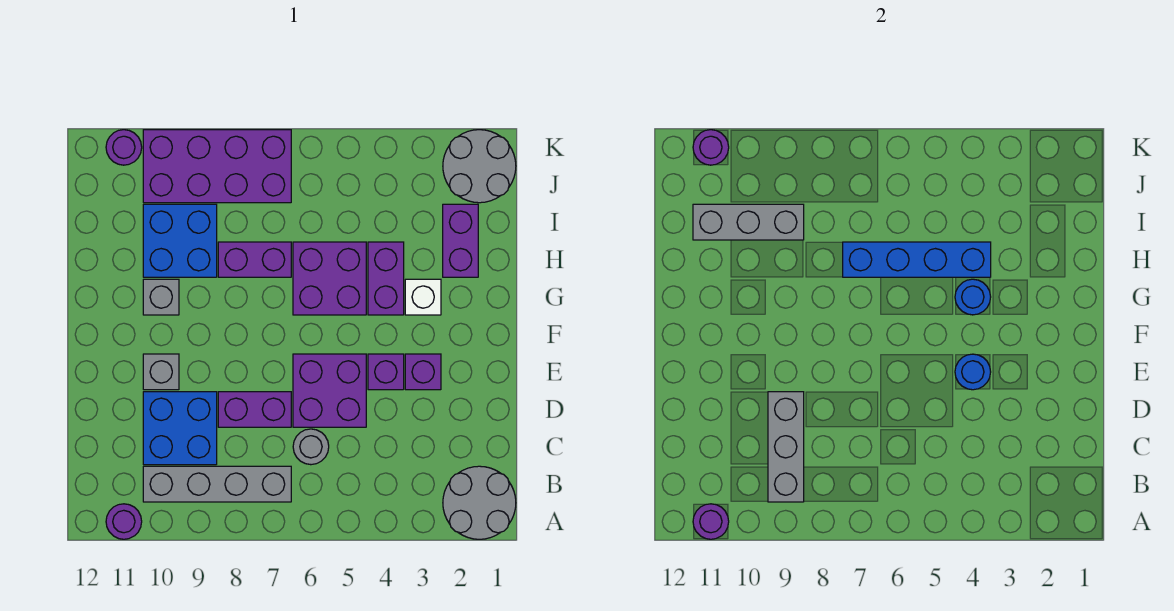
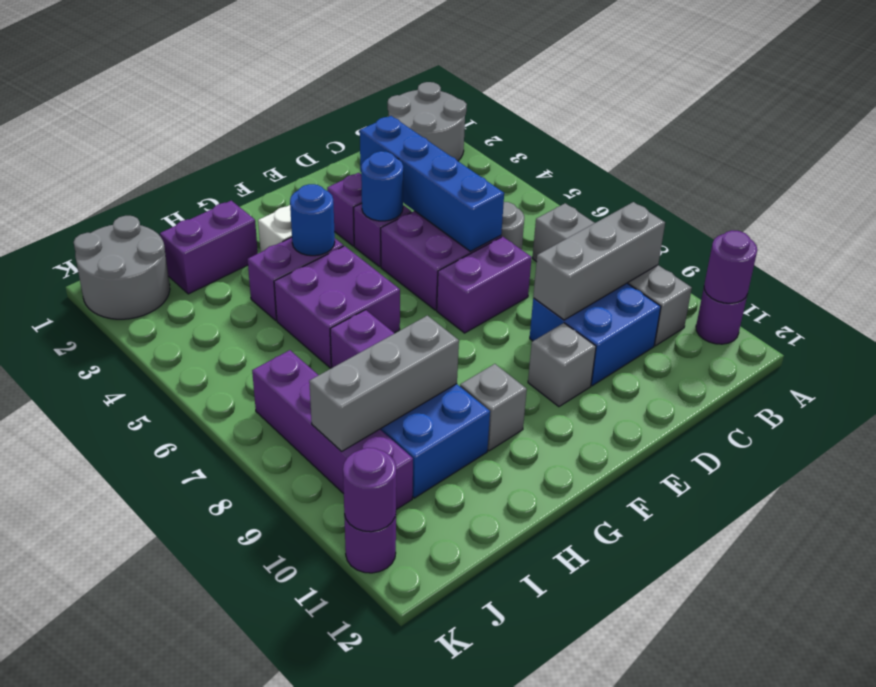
purple brick D7:D8 level 1 -> purple brick D7:E7 level 1
blue brick H4:H7 level 2 -> blue brick D3:D6 level 2
grey brick I9:I11 level 2 -> grey brick H9:J9 level 2
purple brick J7:K10 level 1 -> purple brick J7:J10 level 1

